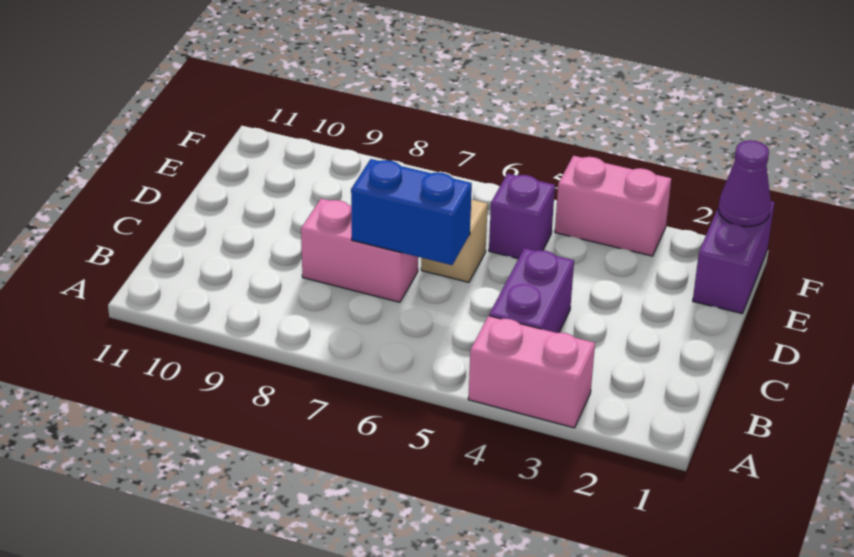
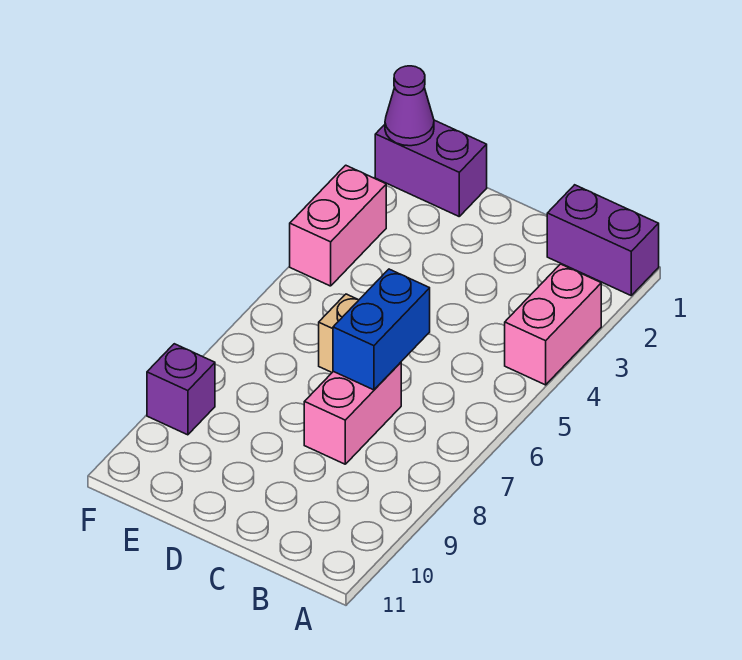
purple brick B4:C4 level 1 -> purple brick A1:B1 level 1
purple brick E5 level 1 -> purple brick F9 level 1

